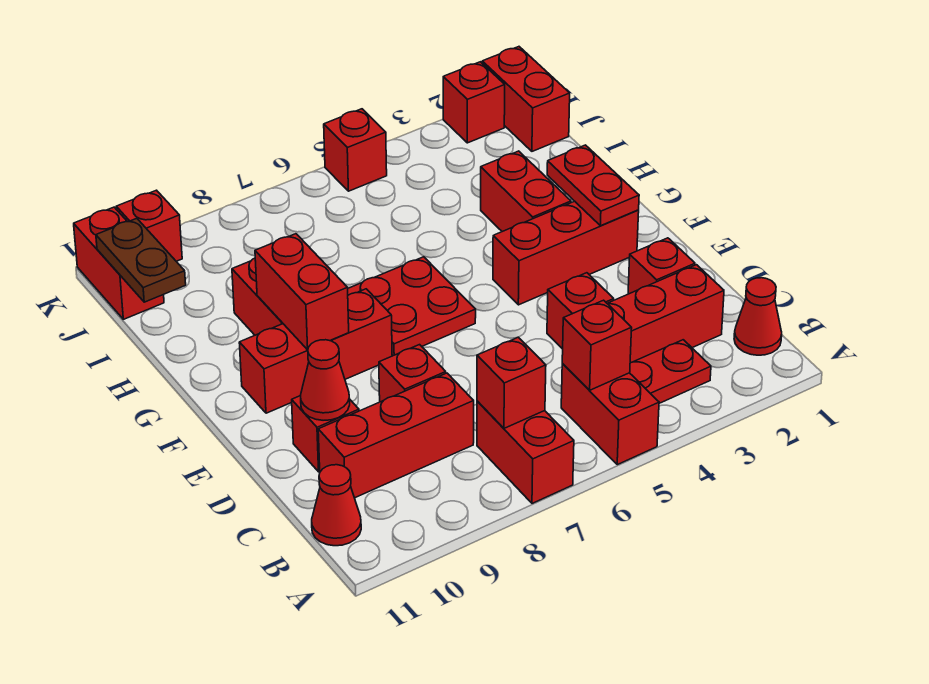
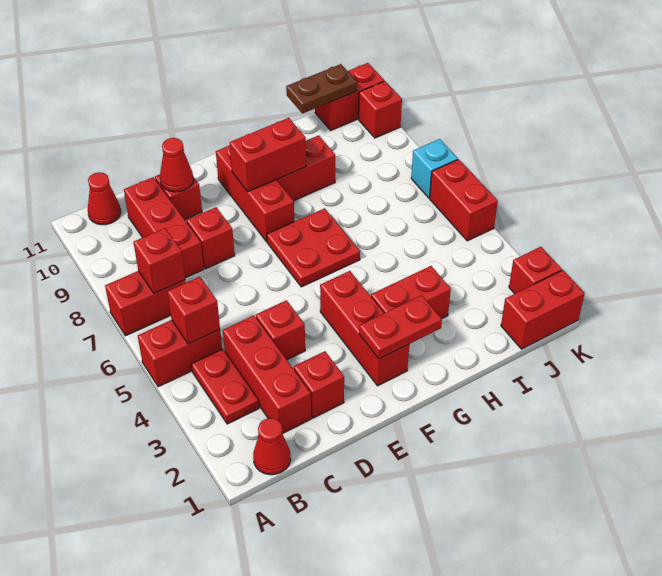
red brick K5 level 1 -> red brick K5:K6 level 1
none -> cyan brick K7 level 1

